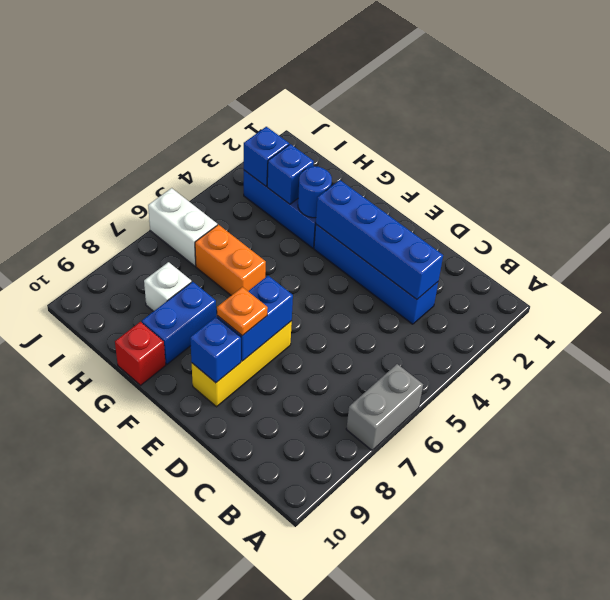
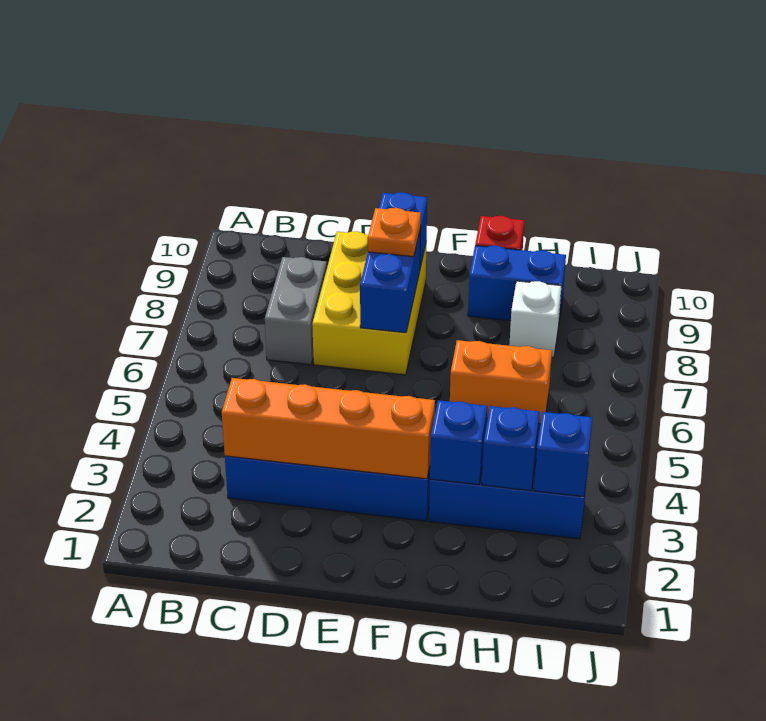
grey brick A6:A7 level 1 -> grey brick C7:C8 level 1
blue brick C3:F3 level 2 -> orange brick C3:F3 level 2
yellow brick E7:E9 level 1 -> yellow brick D7:E9 level 1
blue round brick G3 level 2 -> blue brick G3 level 2
blue brick G8:G9 level 1 -> blue brick G9:H9 level 1
white brick I6:J6 level 1 -> none

